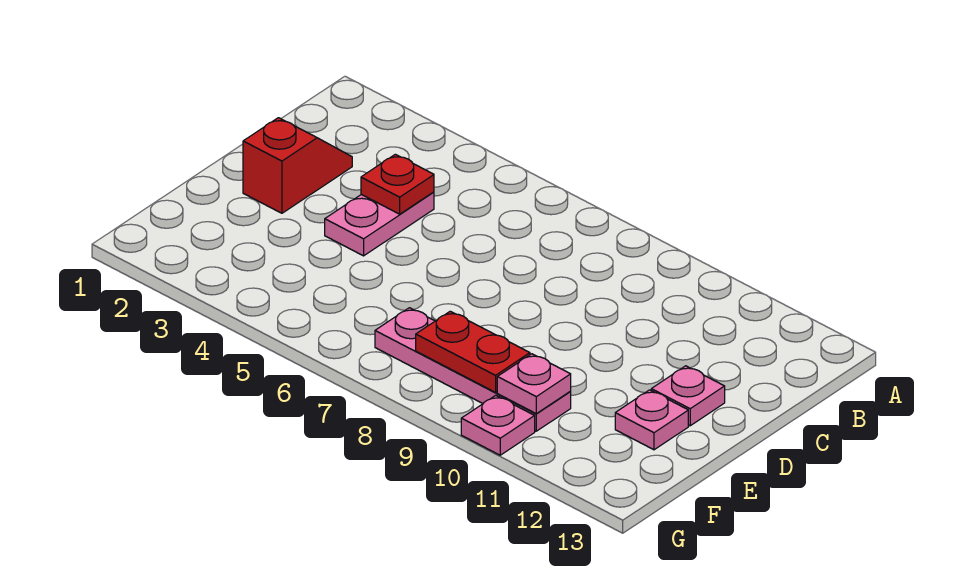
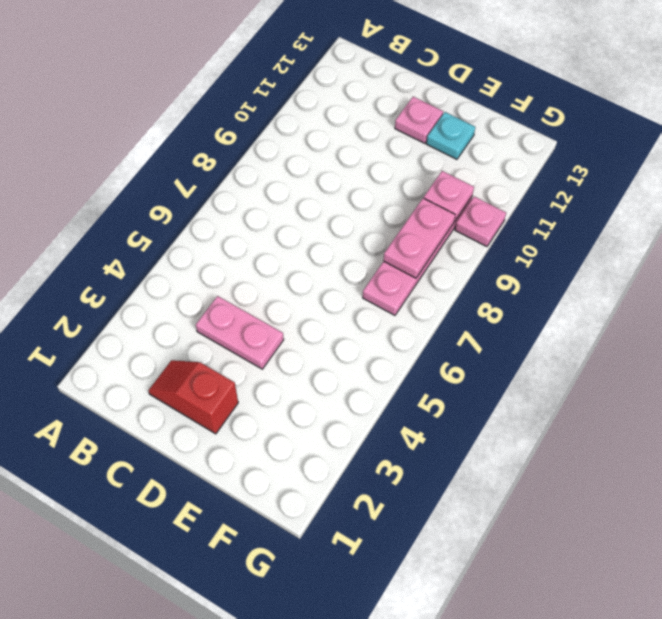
red plate C4 level 2 -> none
pink plate E12 level 1 -> cyan plate E12 level 1
red plate F8:F9 level 2 -> pink plate F8:F9 level 2

